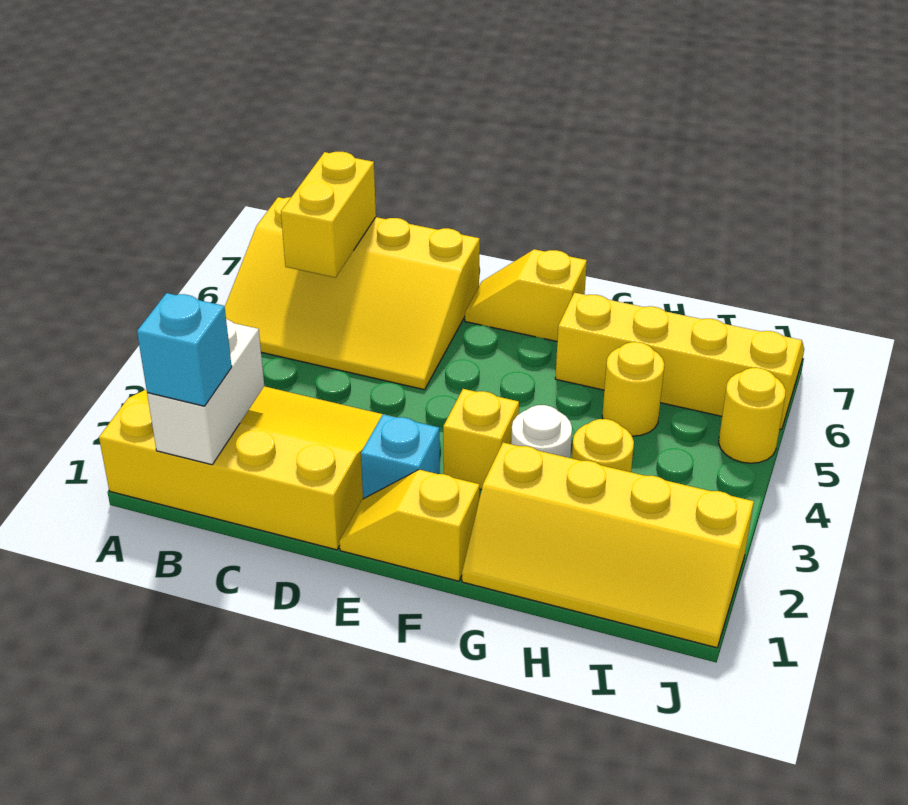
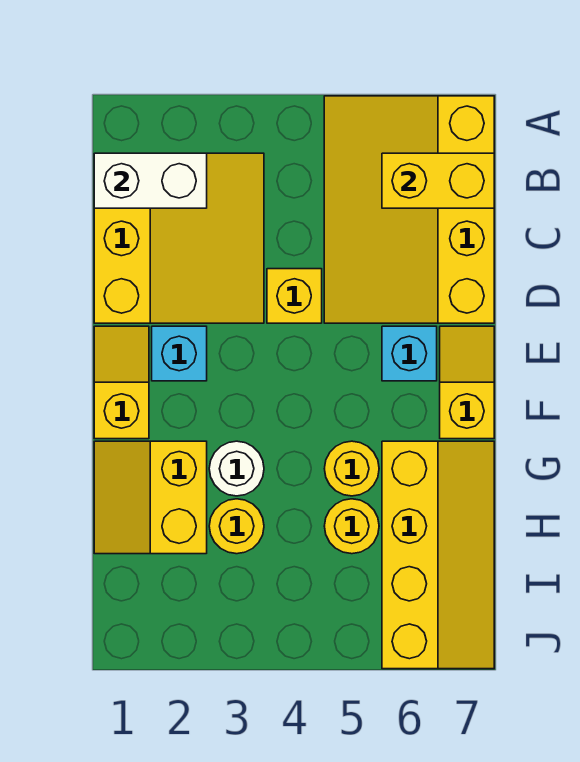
yellow slope A1:D3 level 1 top 1 -> yellow slope B1:D3 level 1 top 1
cyan brick B1 level 3 -> cyan brick E6 level 1
yellow brick F3 level 1 -> yellow brick D4 level 1
yellow slope G1:J2 level 1 top 2 -> yellow slope G1:H2 level 1 top 2
yellow round brick J5 level 1 -> yellow round brick G5 level 1

